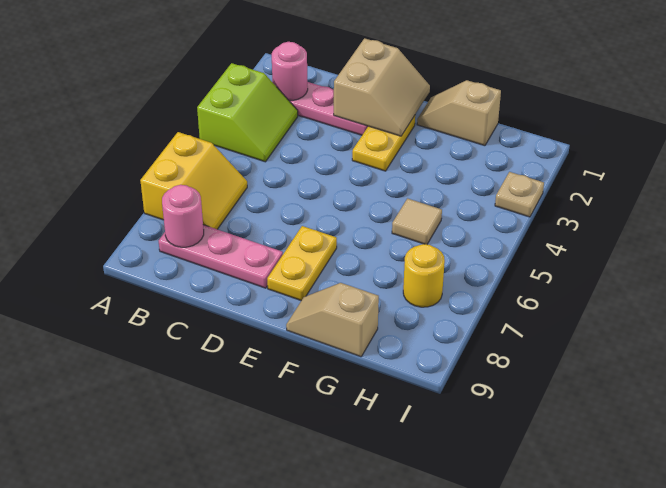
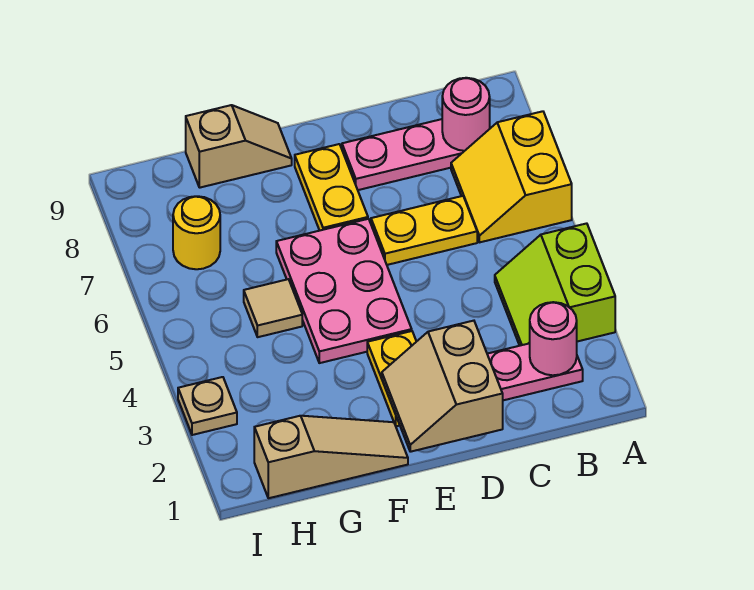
none -> yellow plate C6:D6 level 1
none -> pink plate E4:F6 level 1
tan slope F1:G1 level 1 top G -> tan slope F1:H1 level 1 top H

